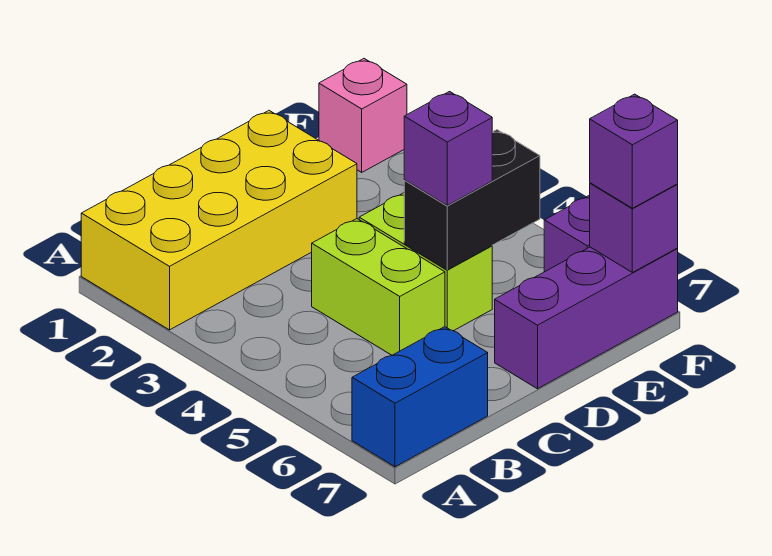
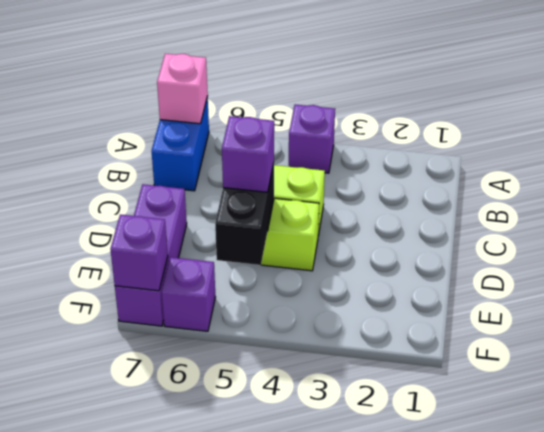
yellow brick A1:D2 level 1 -> none
pink brick F1 level 1 -> pink brick A7 level 2
purple brick F7 level 3 -> purple brick A4 level 1

